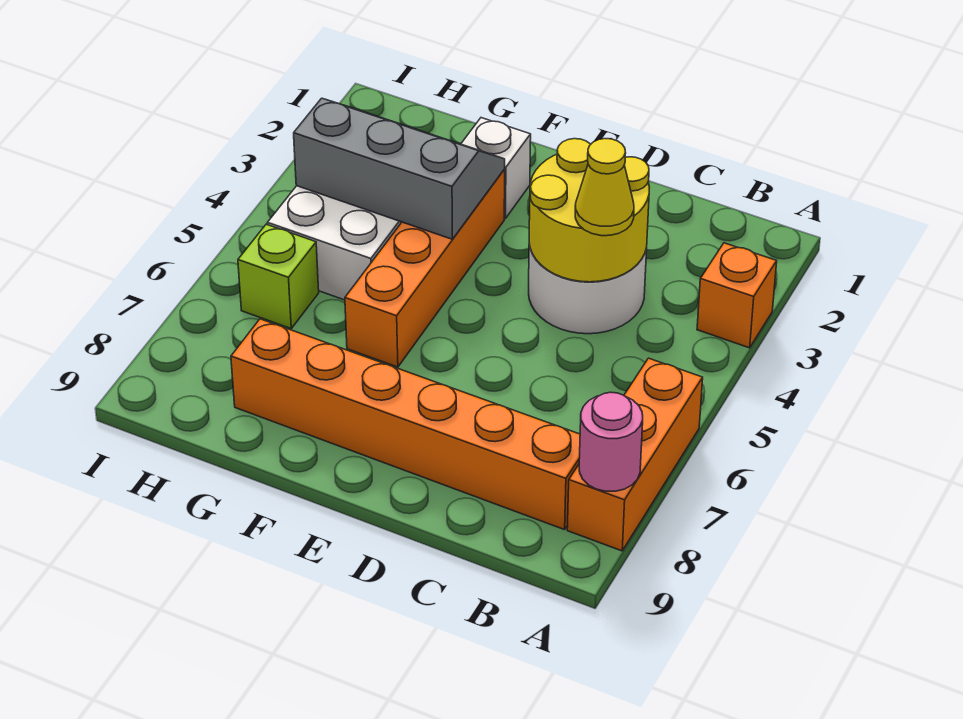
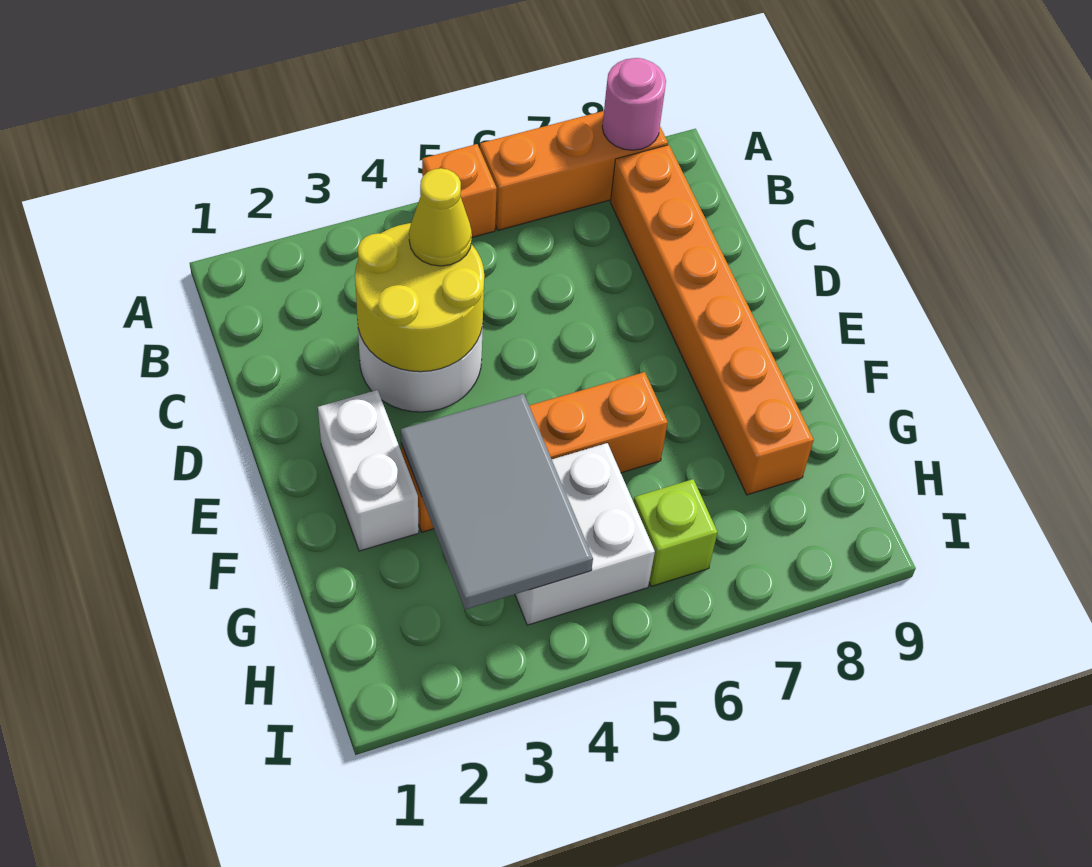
orange brick A3 level 1 -> orange brick A5 level 1
white brick F2 level 1 -> white brick E2:F2 level 1
grey slope F3:H4 level 2 top 4 -> grey tile F3:H4 level 2

